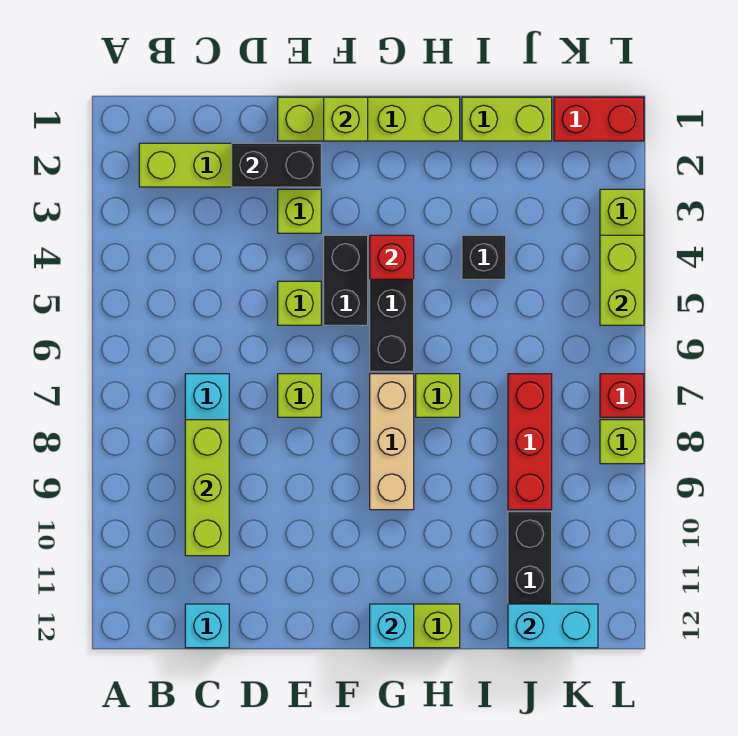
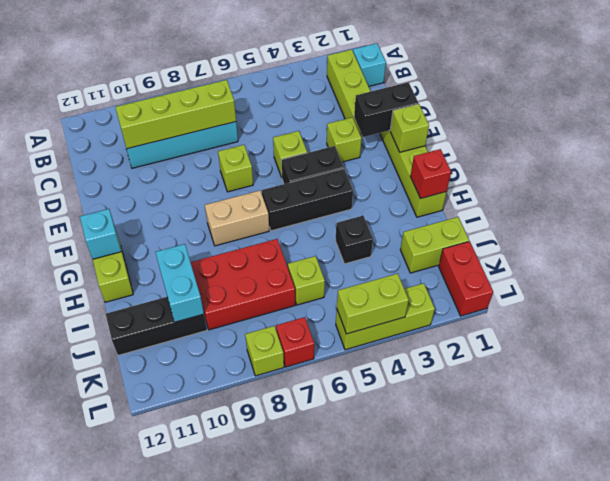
lime brick C8:C10 level 2 -> lime brick C7:C10 level 2
cyan brick C12 level 1 -> cyan brick B1 level 1
black brick D2:E2 level 2 -> black brick E1:E2 level 2
red brick G4 level 2 -> red brick H1 level 2
tan brick G7:G9 level 1 -> tan brick G7:G8 level 1
lime brick H7 level 1 -> lime brick J6 level 1
lime brick I1:J1 level 1 -> lime brick J1:J2 level 1
red brick J7:J9 level 1 -> red brick I7:J9 level 1
cyan brick J12:K12 level 2 -> cyan brick I10:J10 level 2

